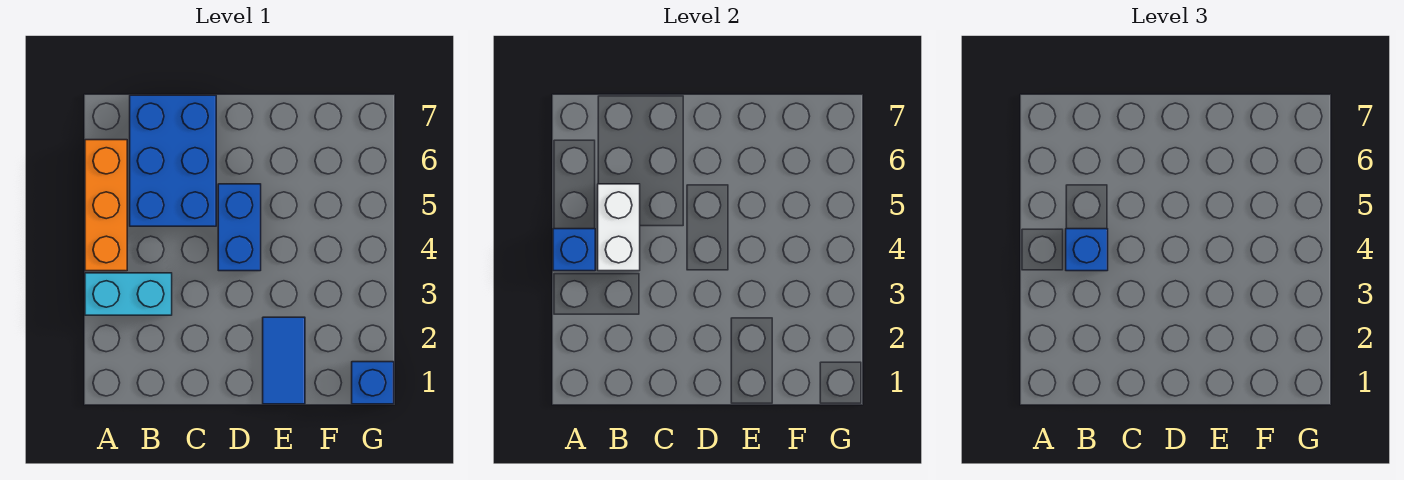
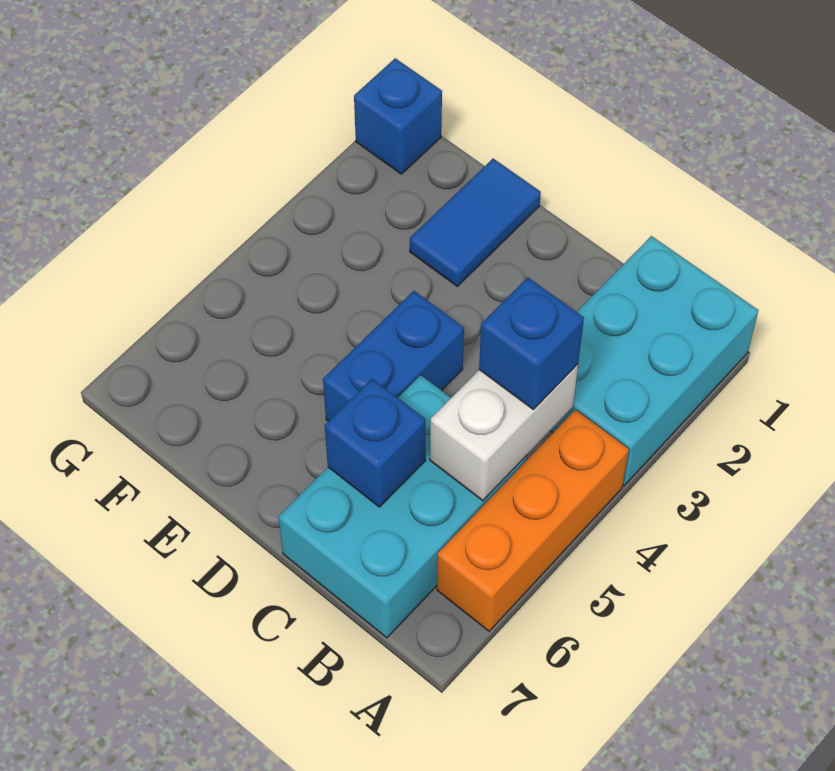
cyan brick A3:B3 level 1 -> cyan brick A1:B3 level 1
blue brick A4 level 2 -> blue brick C6 level 2
blue brick B5:C7 level 1 -> cyan brick B5:C7 level 1

